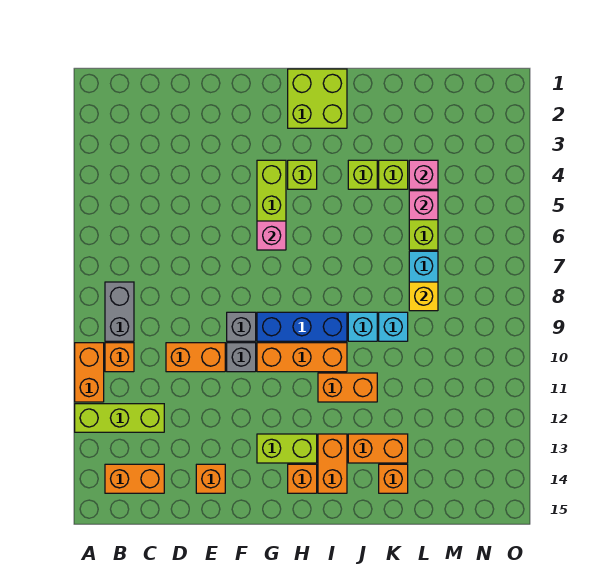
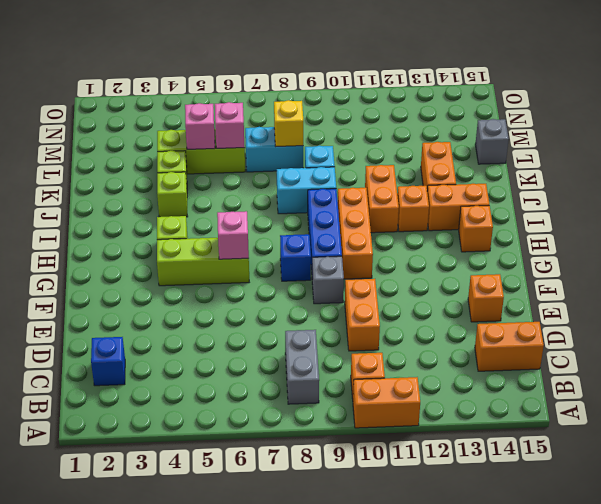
lime brick A12:C12 level 1 -> none
grey brick B8:B9 level 1 -> grey brick B8:C8 level 1
orange brick B14:C14 level 1 -> orange brick C14:C15 level 1
none -> blue brick C2 level 1
grey brick F10 level 1 -> grey brick L15 level 1
none -> blue brick G8 level 1
lime brick G13:H13 level 1 -> none
lime brick H1:I2 level 1 -> none
cyan brick J9 level 1 -> cyan brick J8:J9 level 1
orange brick K14 level 1 -> orange brick I12 level 1
pink brick L4 level 2 -> pink brick L6 level 2

